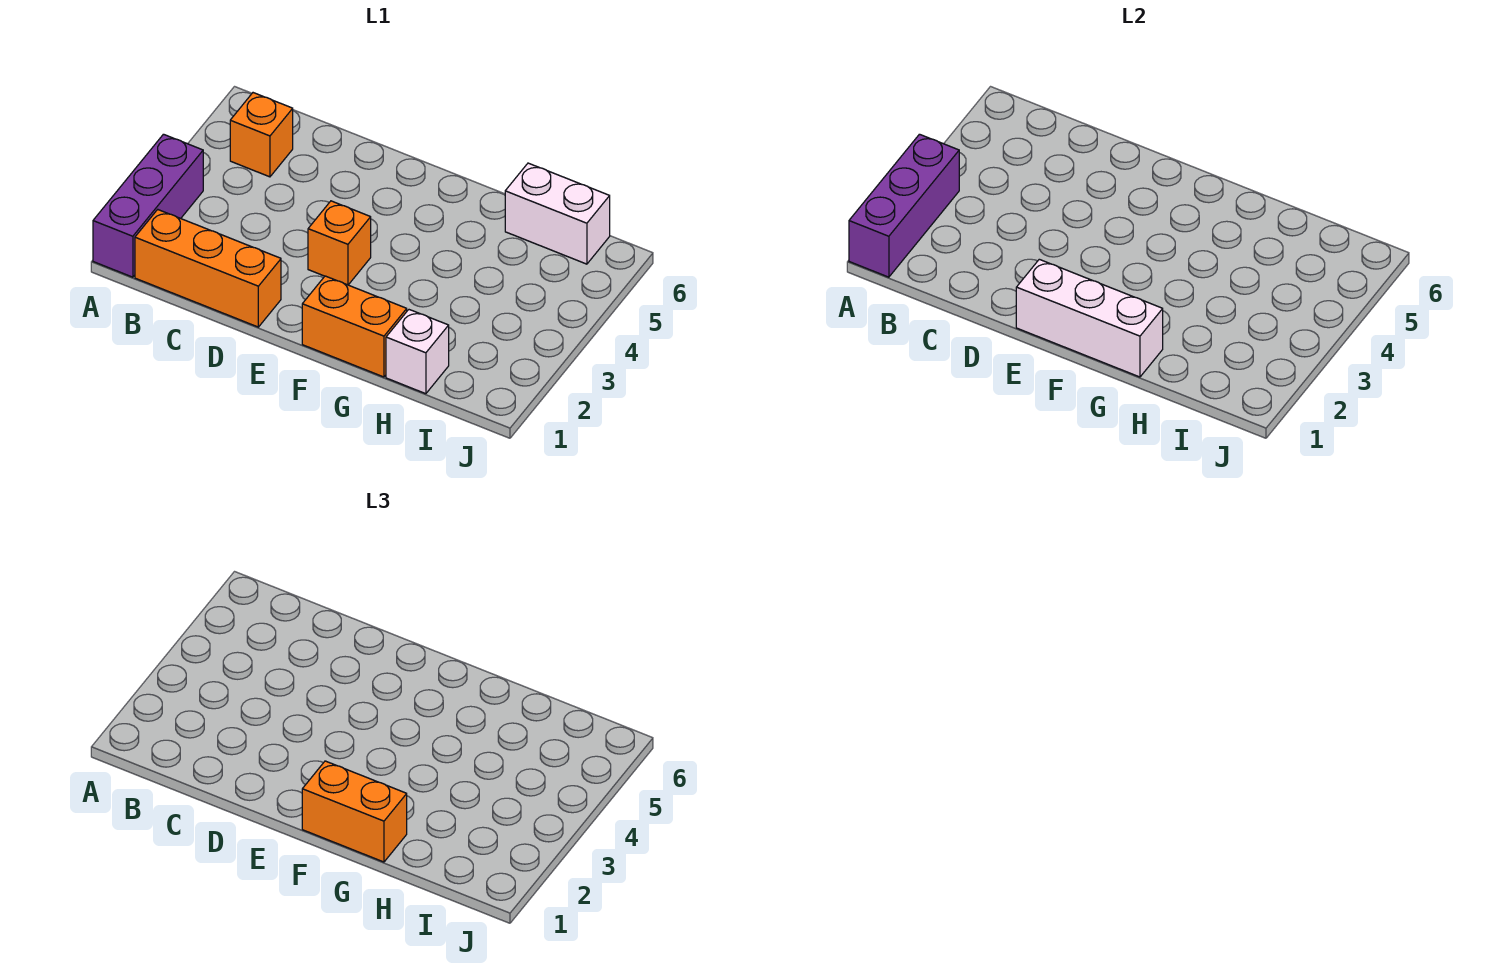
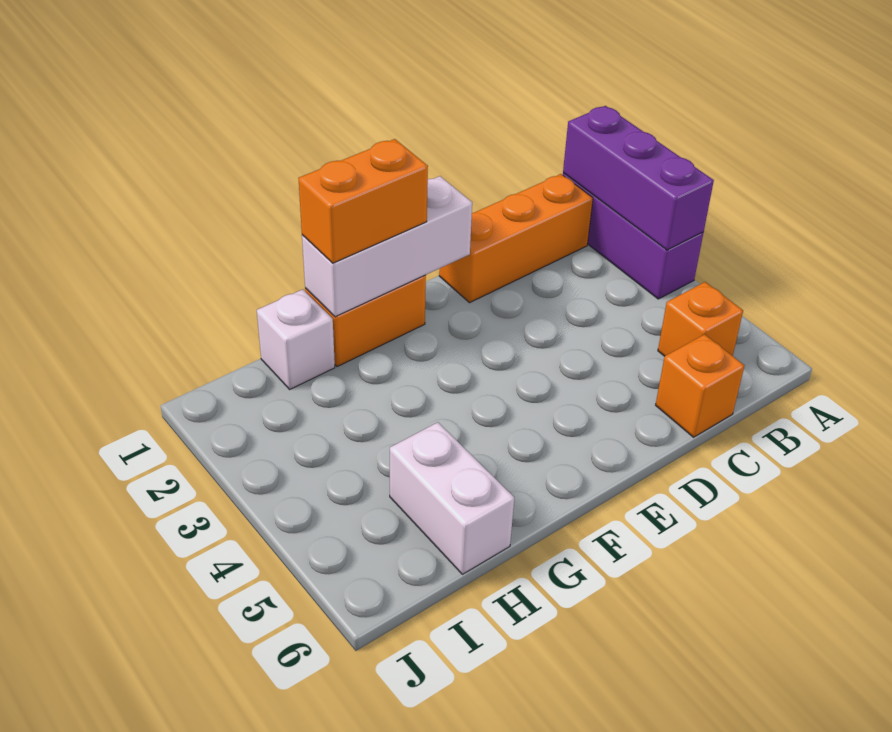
orange brick E3 level 1 -> orange brick C6 level 1
white brick H6:I6 level 1 -> white brick H5:H6 level 1

